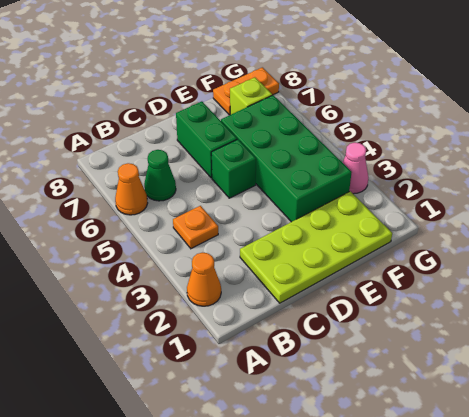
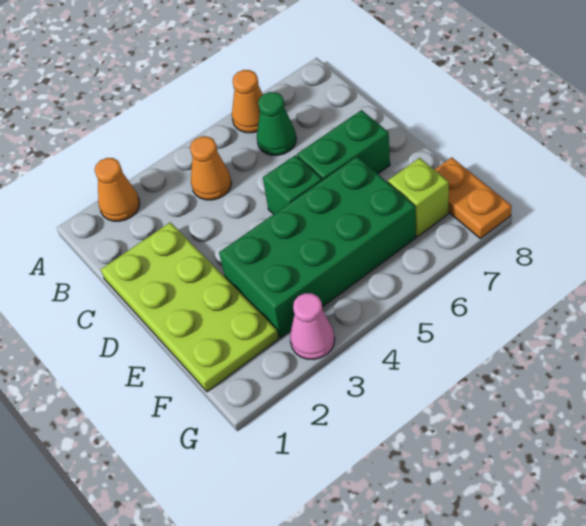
orange plate B4 level 1 -> orange cone B4 level 1

